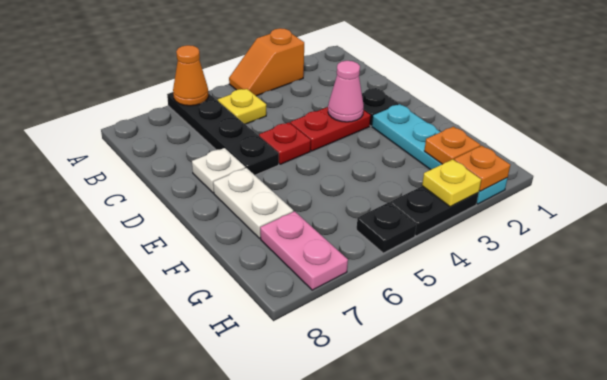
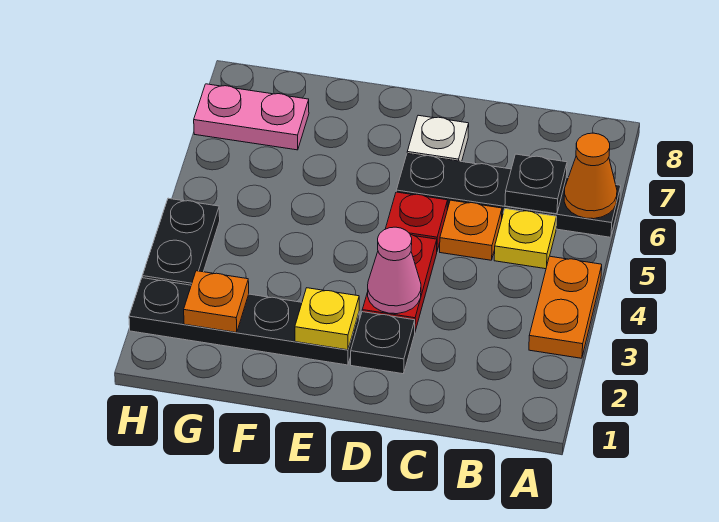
orange slope A3:A4 level 1 top 3 -> orange plate A3:A4 level 1
cyan plate E2:H2 level 1 -> black plate E2:H2 level 1
white plate E7:F7 level 1 -> none
orange plate H2 level 2 -> orange plate C5 level 1
yellow plate H3 level 2 -> yellow plate E2 level 2
black plate H5 level 1 -> black plate B6 level 2

